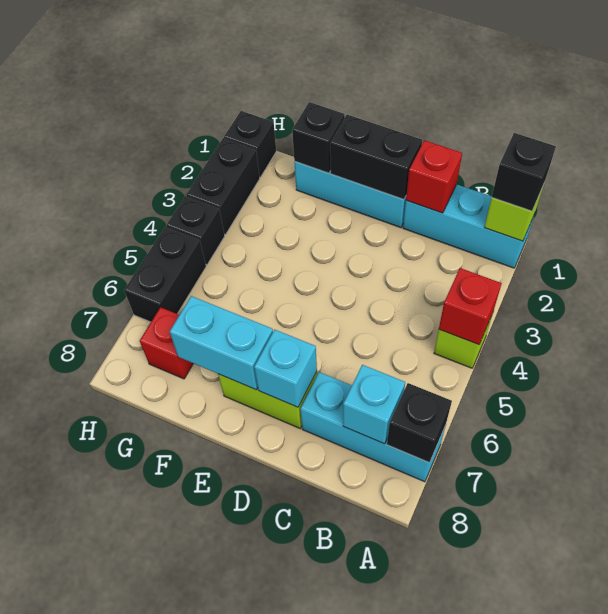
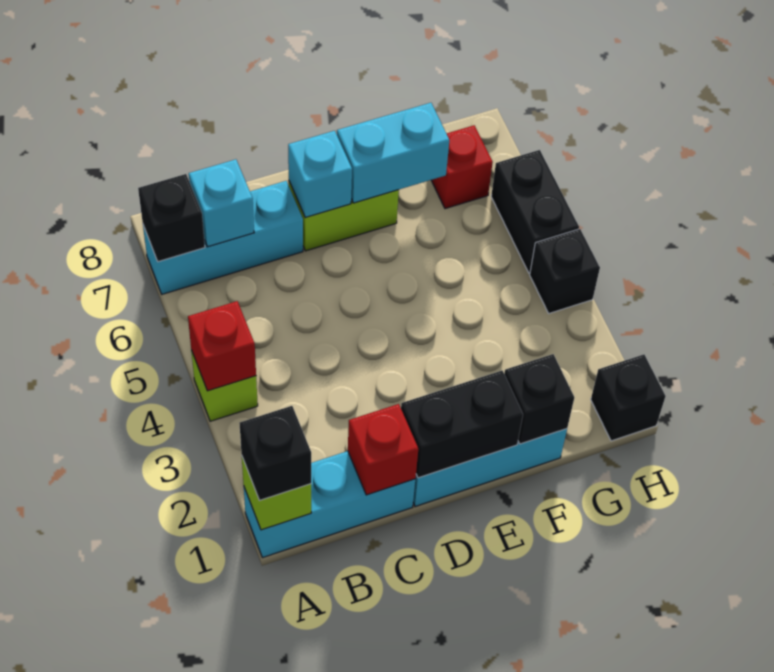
black brick H2:H3 level 1 -> none

